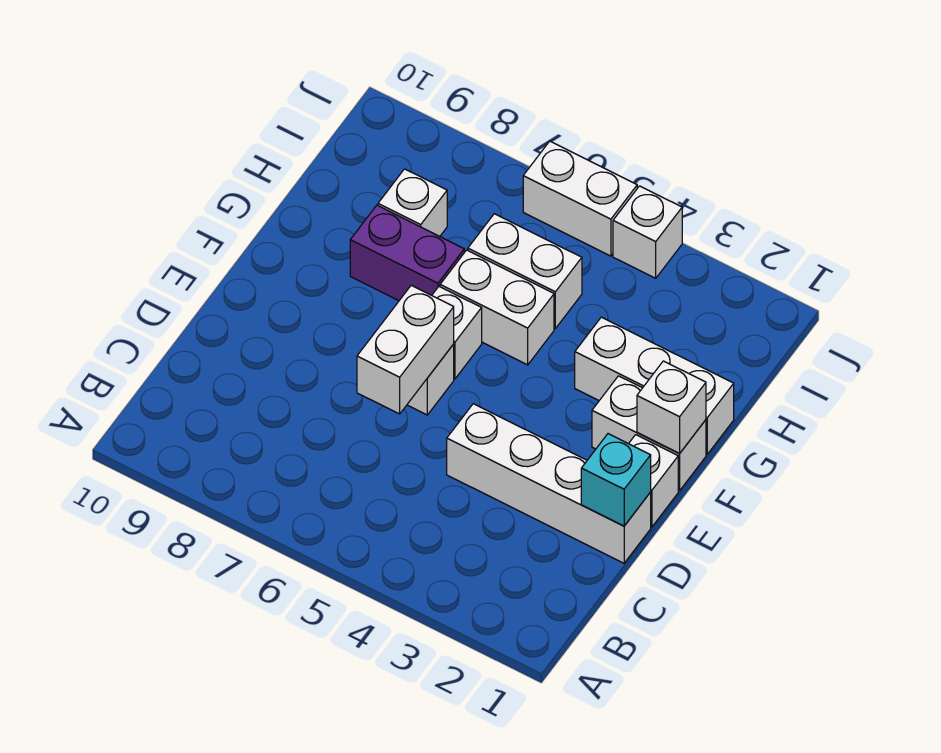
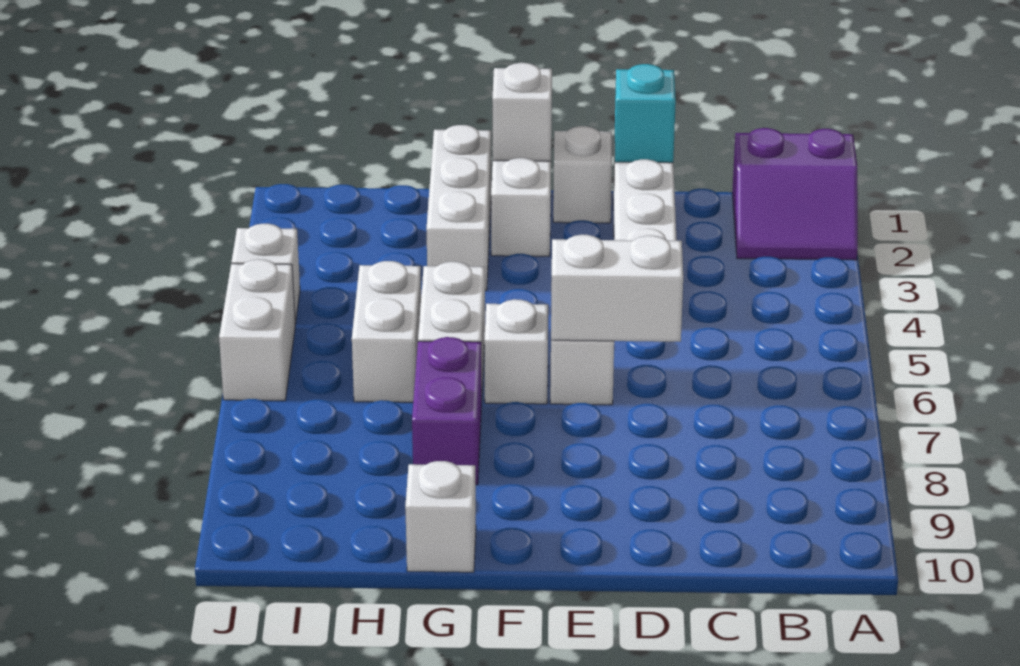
none -> purple slope A1:B2 level 1 top 1
white brick H8 level 1 -> white brick G10 level 1

